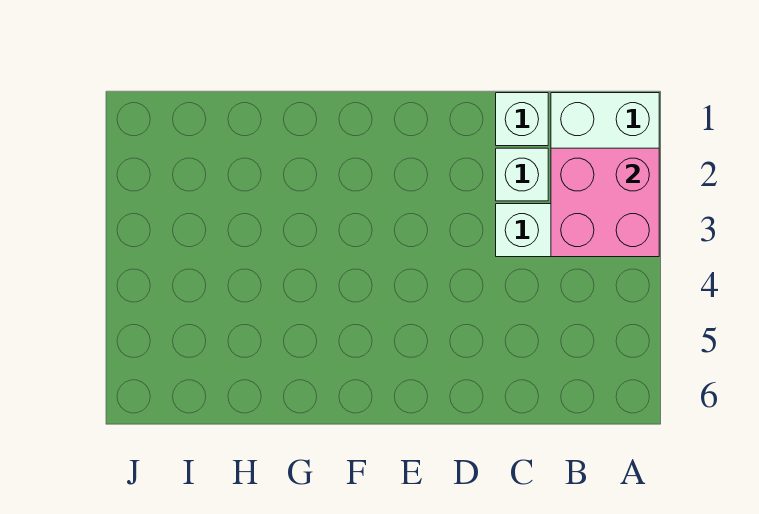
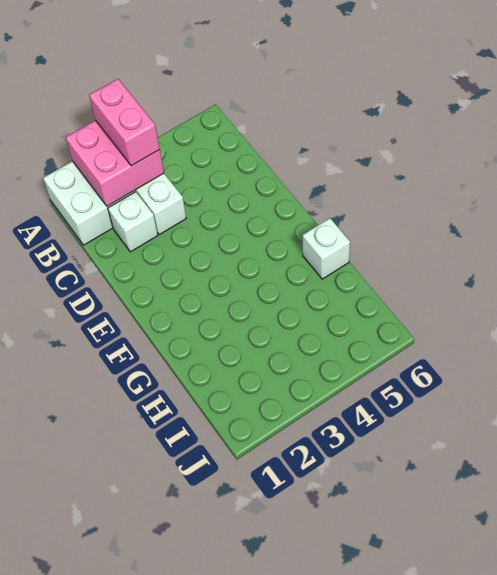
none -> pink brick A3:B3 level 3
white brick C1 level 1 -> white brick G6 level 1

